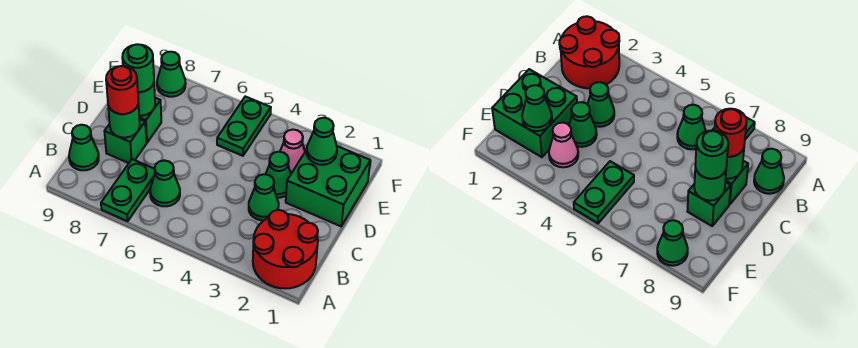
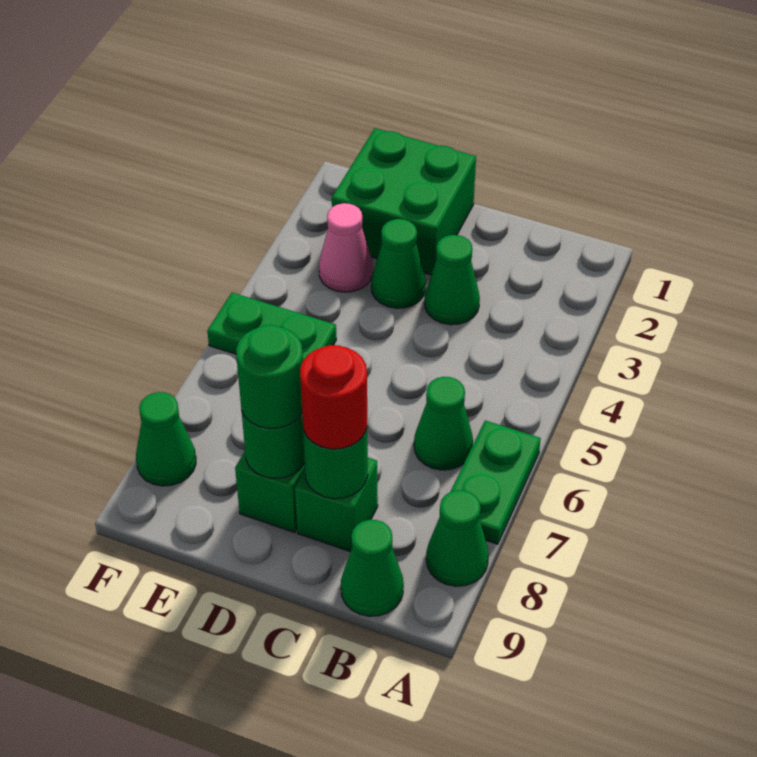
red round brick A1:B2 level 1 -> none
green plate A7:B7 level 1 -> green plate A6:A7 level 1
green cone E2 level 2 -> green cone A8 level 1

